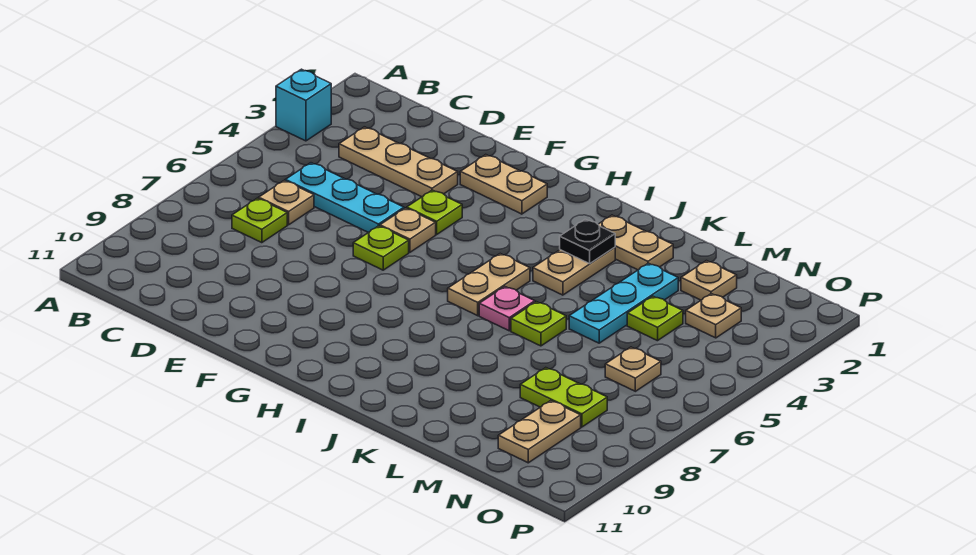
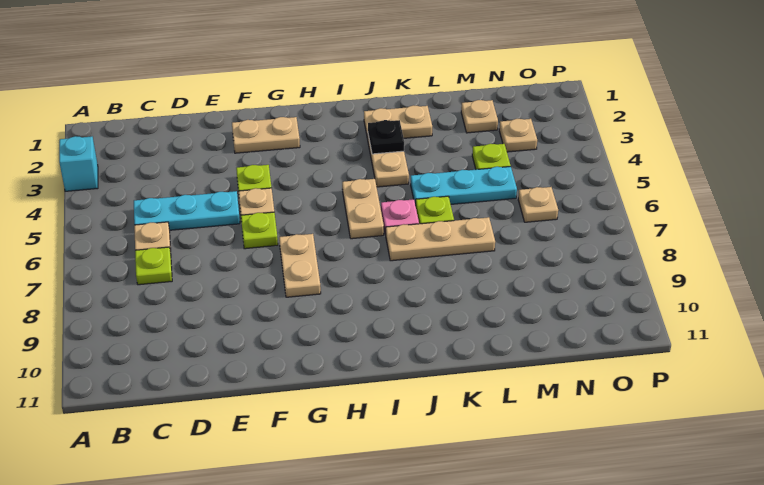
tan plate C3:E3 level 1 -> tan plate J7:L7 level 1
cyan plate L3:L5 level 1 -> cyan plate K5:M5 level 1
lime plate M8:N8 level 1 -> none
tan plate N9:N10 level 1 -> tan plate G7:G8 level 1

